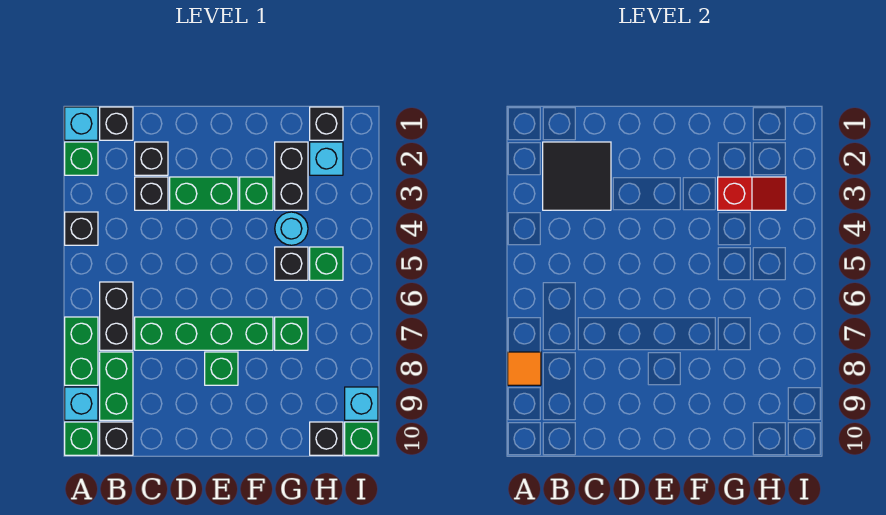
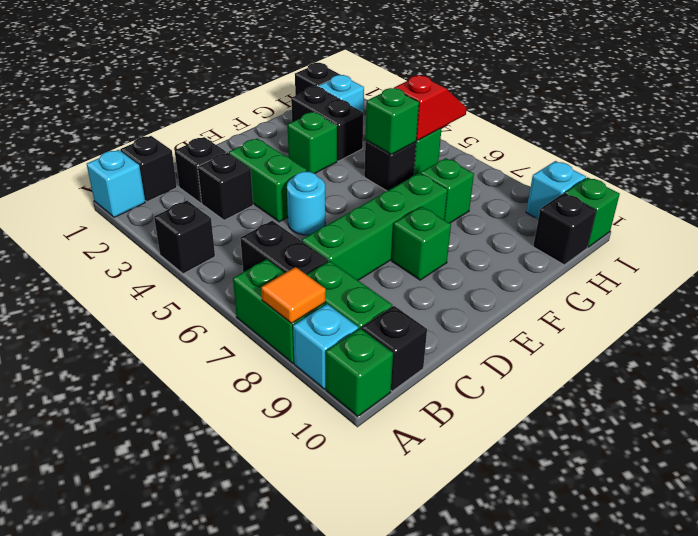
green brick A2 level 1 -> green brick G5 level 2
black tile B2:C3 level 2 -> none
green brick D3:E3 level 1 -> green brick D3:D4 level 1
red slope G3:H3 level 2 top G -> red slope H5:I5 level 2 top H
cyan round brick G4 level 1 -> cyan round brick D5 level 1

